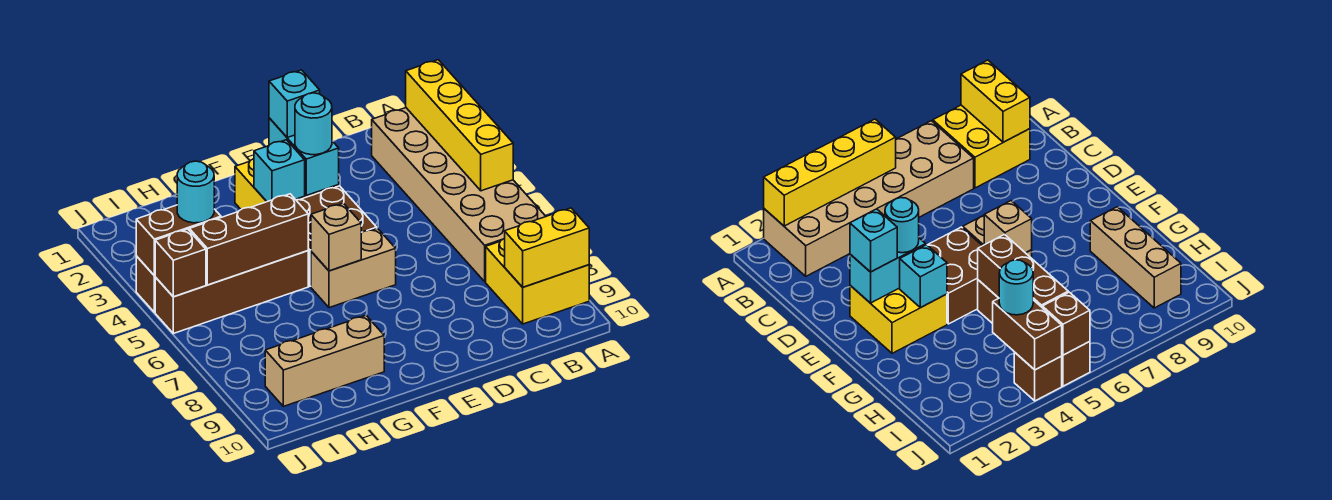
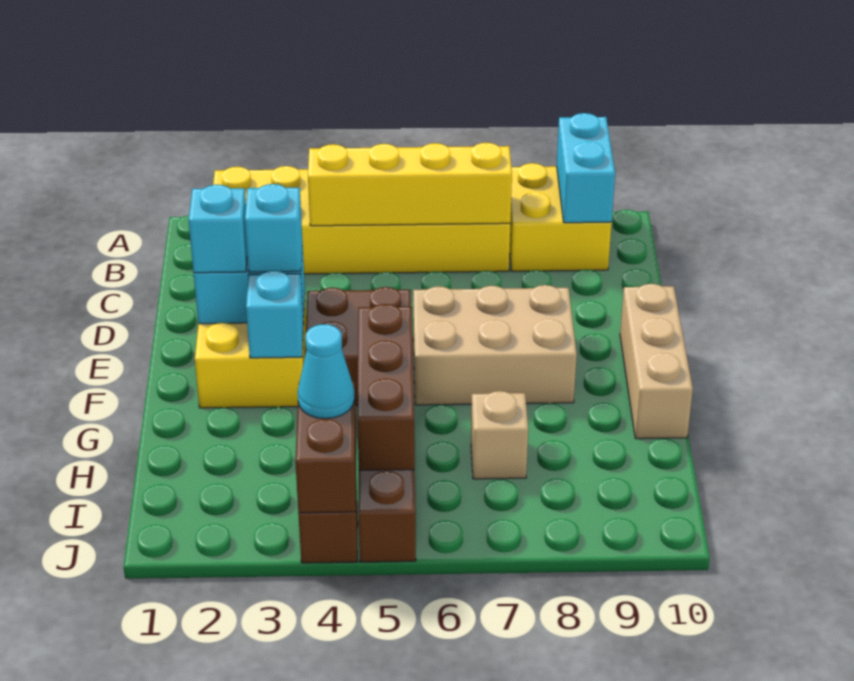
tan brick A2:B7 level 1 -> yellow brick A2:B7 level 1
yellow brick A2:A5 level 2 -> yellow brick B4:B7 level 2
yellow brick A9:B9 level 2 -> cyan brick A9:B9 level 2
cyan round brick E3 level 3 -> cyan brick E3 level 3
tan brick E6:F6 level 1 -> tan brick E6:F8 level 1
tan brick F6 level 2 -> tan brick H7 level 1
tan brick G9:I9 level 1 -> tan brick E10:G10 level 1
cyan round brick I4 level 3 -> cyan cone I4 level 3
brown brick J5 level 2 -> none

